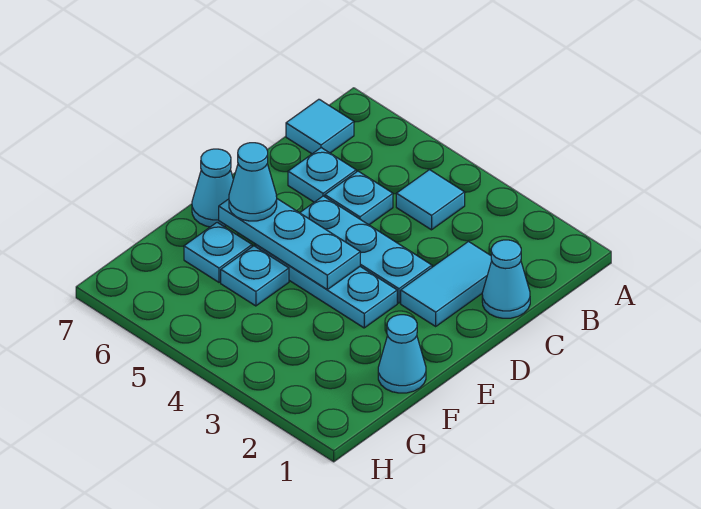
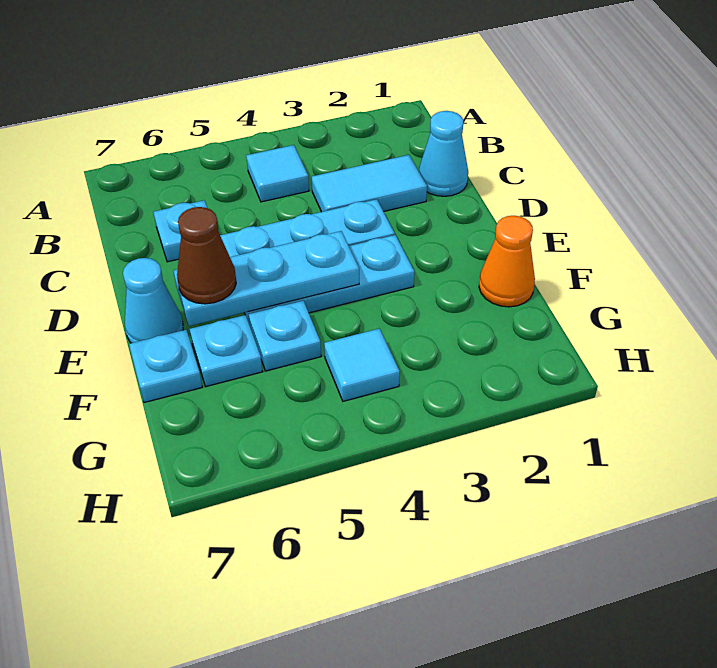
cyan tile B7 level 1 -> cyan tile G4 level 1
cyan tile C2:D2 level 1 -> cyan tile C2:C3 level 1
cyan plate C5 level 1 -> cyan plate F7 level 1
cyan cone E6 level 3 -> brown cone E6 level 3
cyan cone F1 level 1 -> orange cone F1 level 1

